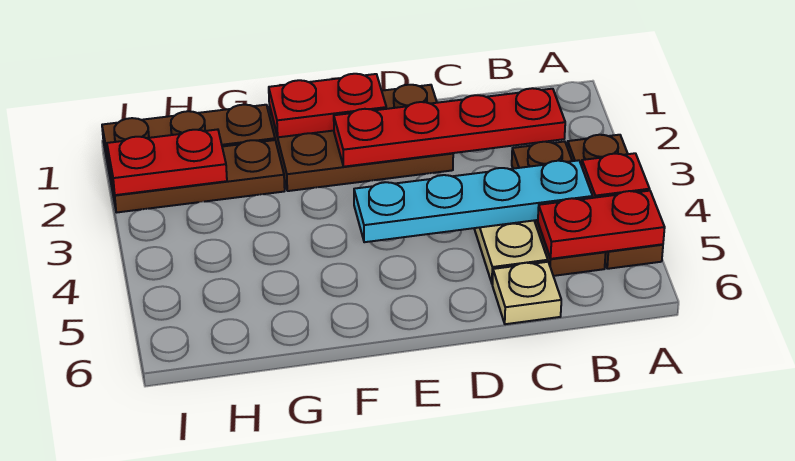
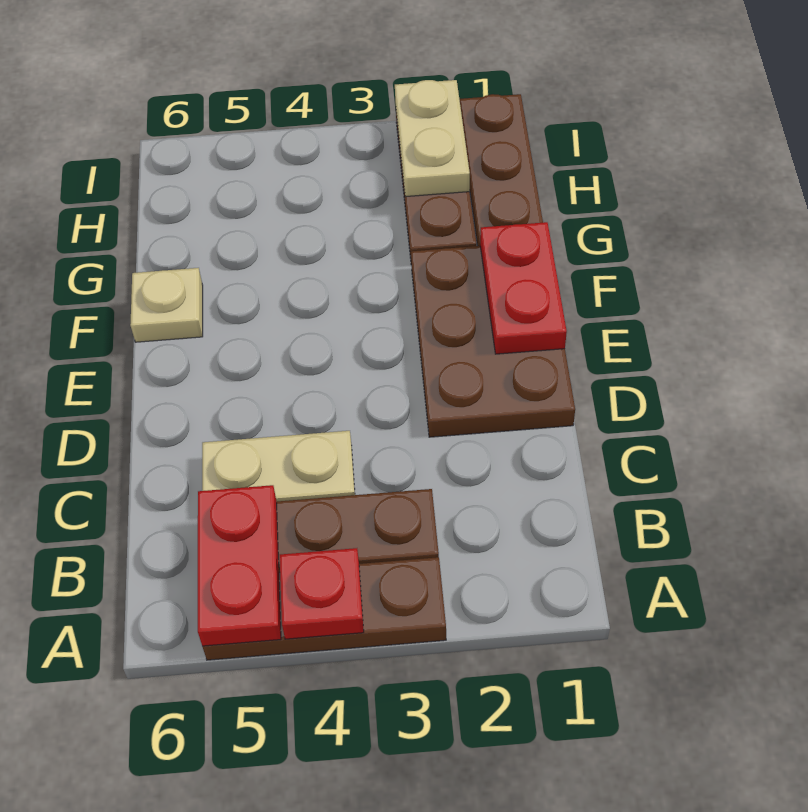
red plate B2:E2 level 2 -> none
cyan plate B4:E4 level 2 -> none
tan plate C6 level 1 -> tan plate F6 level 1
red plate H2:I2 level 2 -> tan plate H2:I2 level 2

